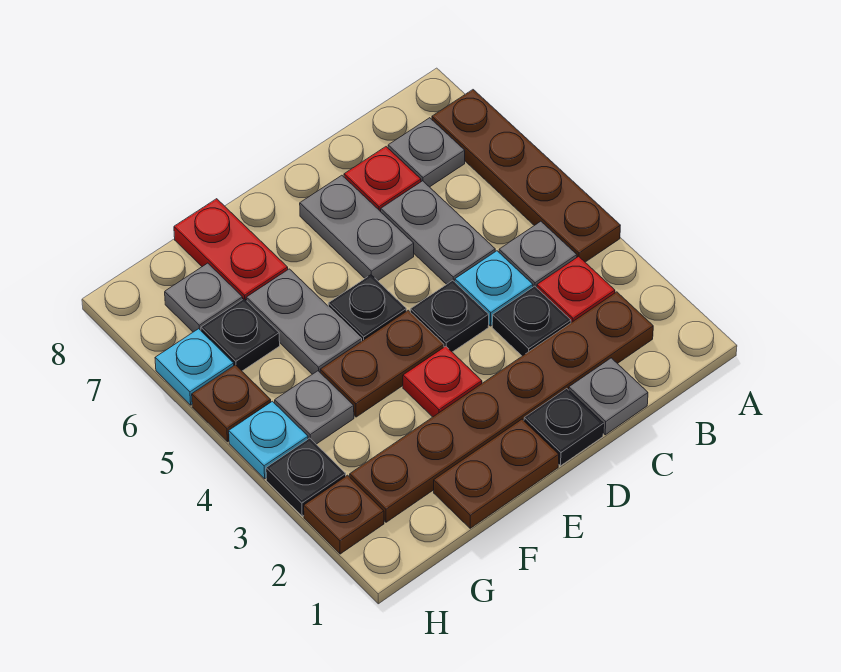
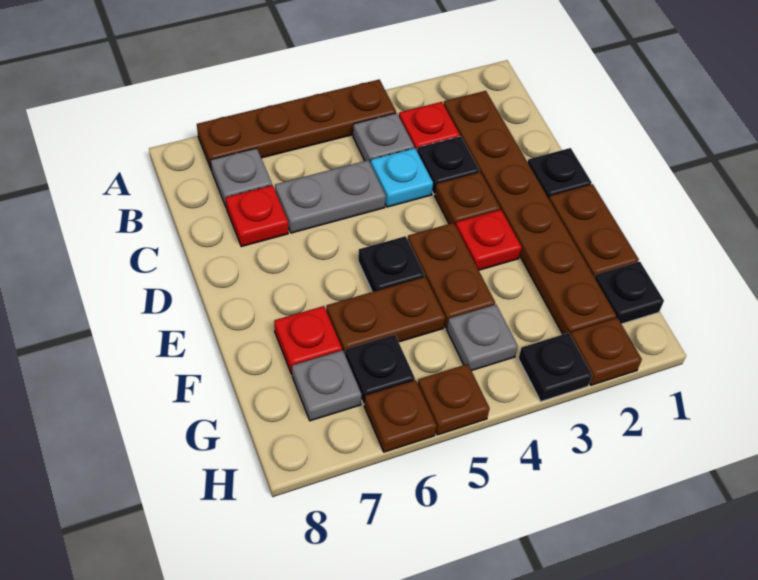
grey plate C1 level 1 -> none
none -> brown plate D3 level 1
black plate D4 level 1 -> black plate G1 level 1
grey plate D6:D7 level 1 -> none
grey plate F5:F6 level 1 -> brown plate F5:F6 level 1
red plate F7:F8 level 1 -> red plate F7 level 1
cyan plate H4 level 1 -> none
cyan plate H6 level 1 -> brown plate H6 level 1

